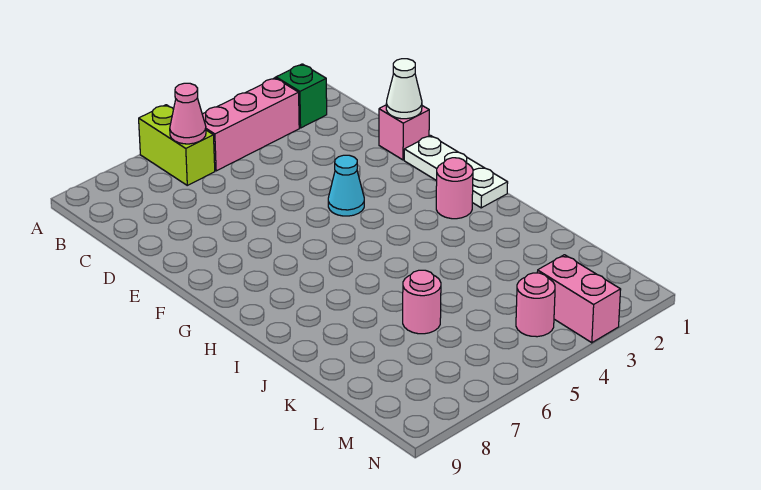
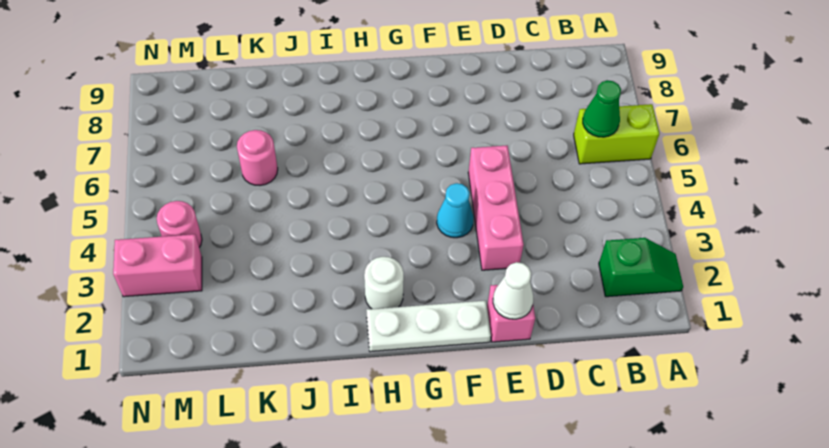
pink brick B3:B5 level 1 -> pink brick E3:E5 level 1
pink cone B6 level 2 -> green cone B6 level 2
pink round brick H2 level 1 -> white round brick H2 level 1

